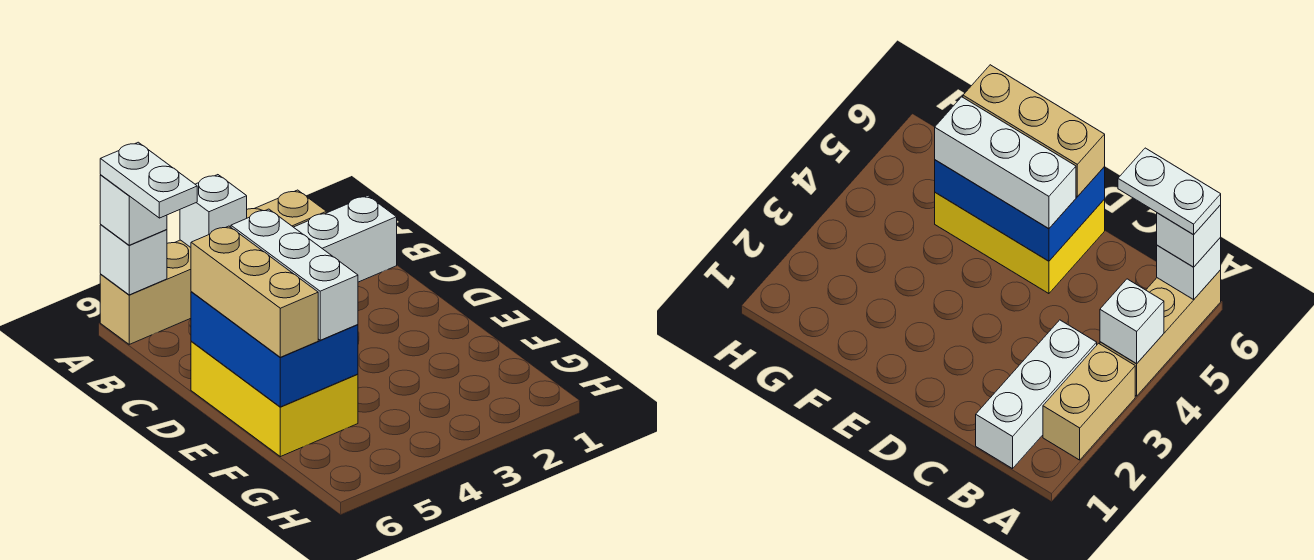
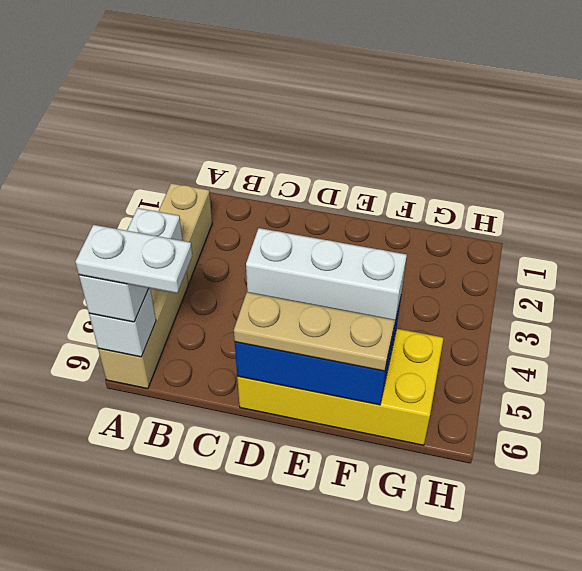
white brick B1:B3 level 1 -> none
yellow brick D5:F6 level 1 -> yellow brick D5:G6 level 1
tan brick D6:F6 level 3 -> tan plate D6:F6 level 3

